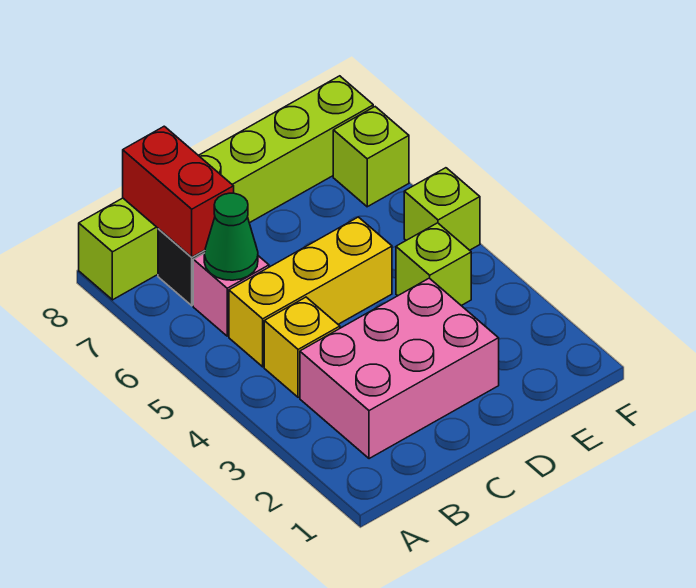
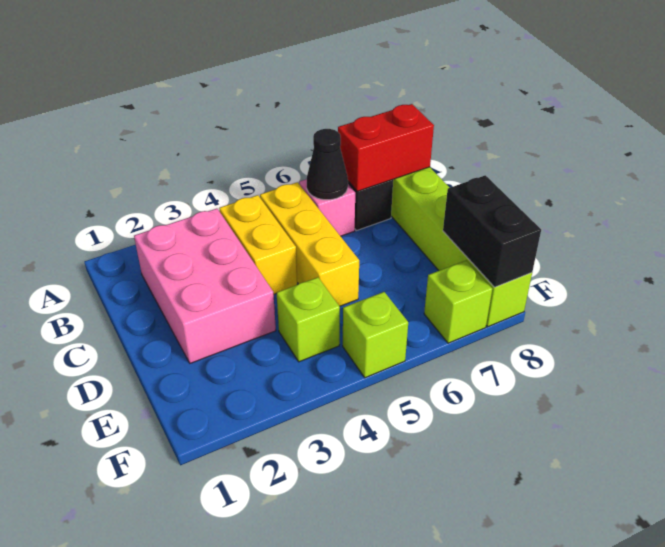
yellow brick B4 level 1 -> yellow brick B4:C4 level 1
green cone B6 level 2 -> black cone B6 level 2
none -> black brick E8:F8 level 2

